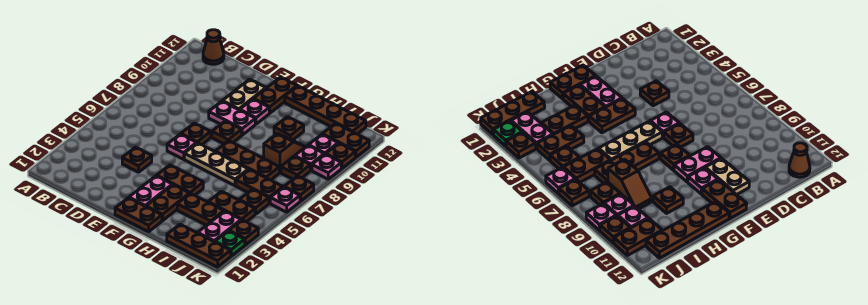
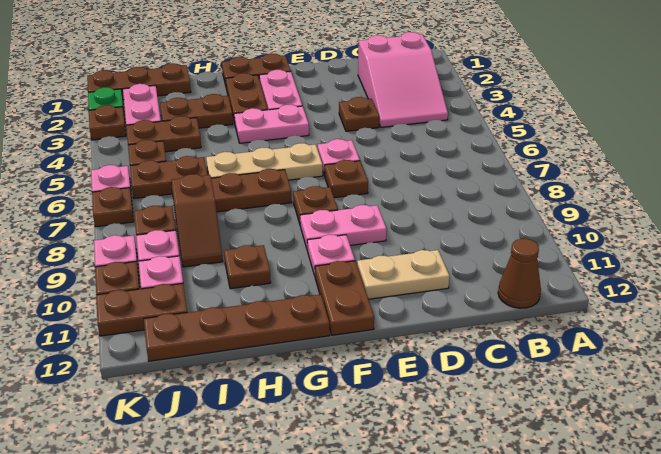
none -> pink slope B2:C4 level 1 top 2
tan plate E10:E11 level 1 -> tan plate D11:E11 level 1
brown plate F4:G4 level 1 -> pink plate F4:G4 level 1

